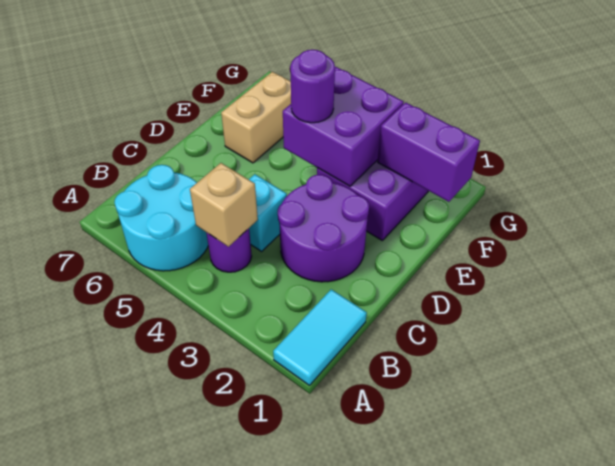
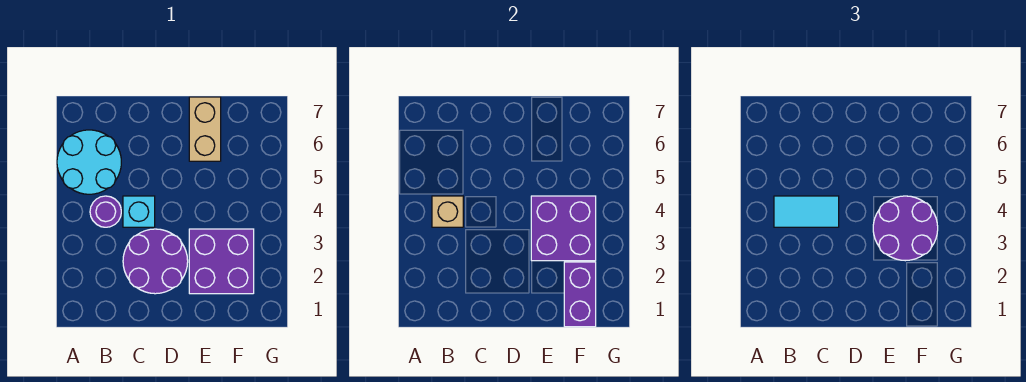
cyan tile A1:B1 level 1 -> cyan tile B4:C4 level 3
purple round brick E4 level 3 -> purple round brick E3:F4 level 3
tan brick E6:F6 level 1 -> tan brick E6:E7 level 1

